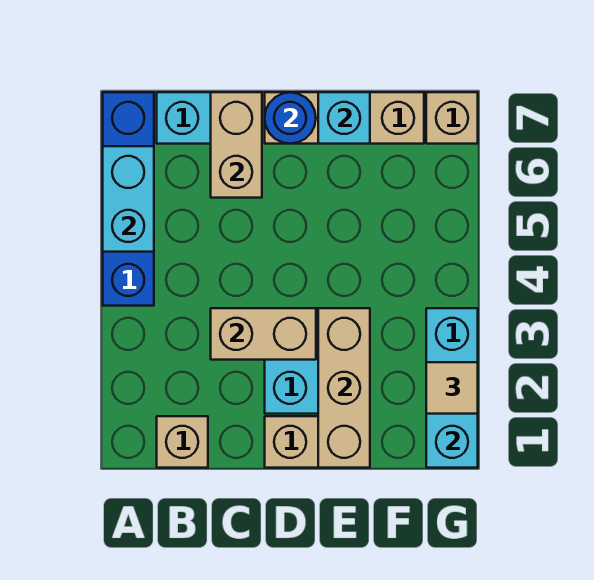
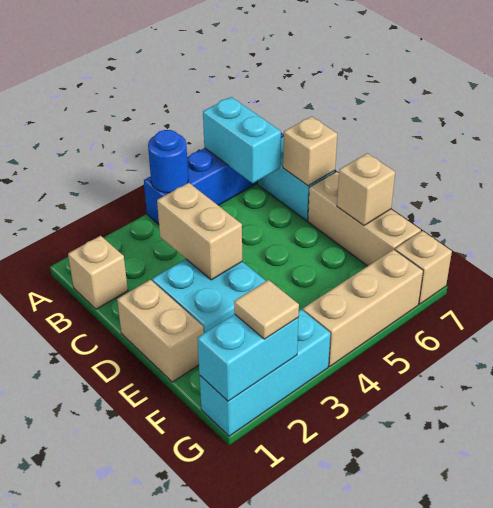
cyan brick A5:A6 level 2 -> cyan brick A6:B6 level 2
tan brick C6:C7 level 2 -> tan brick C7 level 2
blue round brick D7 level 2 -> blue round brick A4 level 2
tan brick E1:E3 level 2 -> tan brick G4:G6 level 1
cyan brick E7 level 2 -> tan brick E7 level 2

